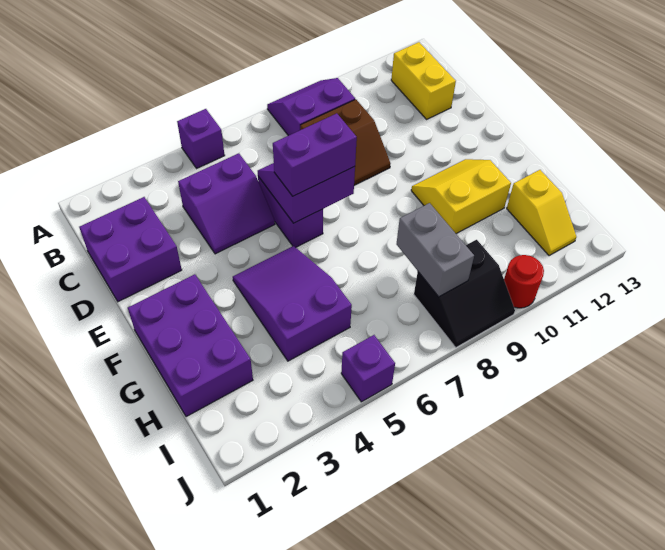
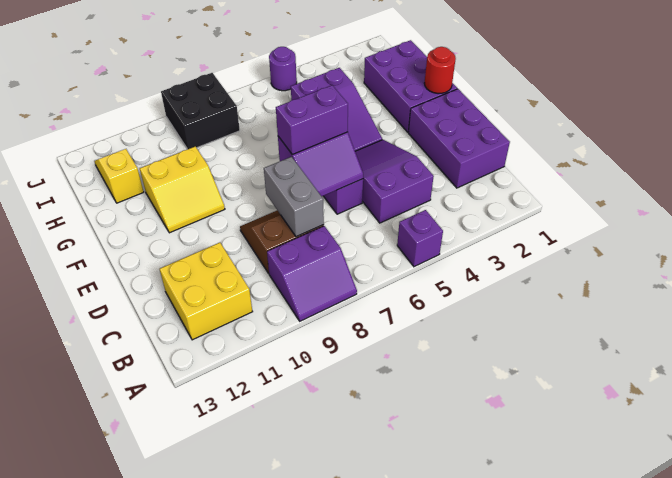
yellow brick B12:C12 level 1 -> yellow brick B11:C12 level 1
purple brick C1:D2 level 1 -> purple brick C1:E2 level 1
purple slope C4:D5 level 1 top C -> purple slope C4:E5 level 1 top C
grey brick H8:I8 level 2 -> grey brick C8:D8 level 2
black slope I8:J9 level 1 top I -> black brick I8:J9 level 1
purple brick J5 level 1 -> purple round brick J5 level 1
red round brick J10 level 1 -> red round brick F1 level 2

